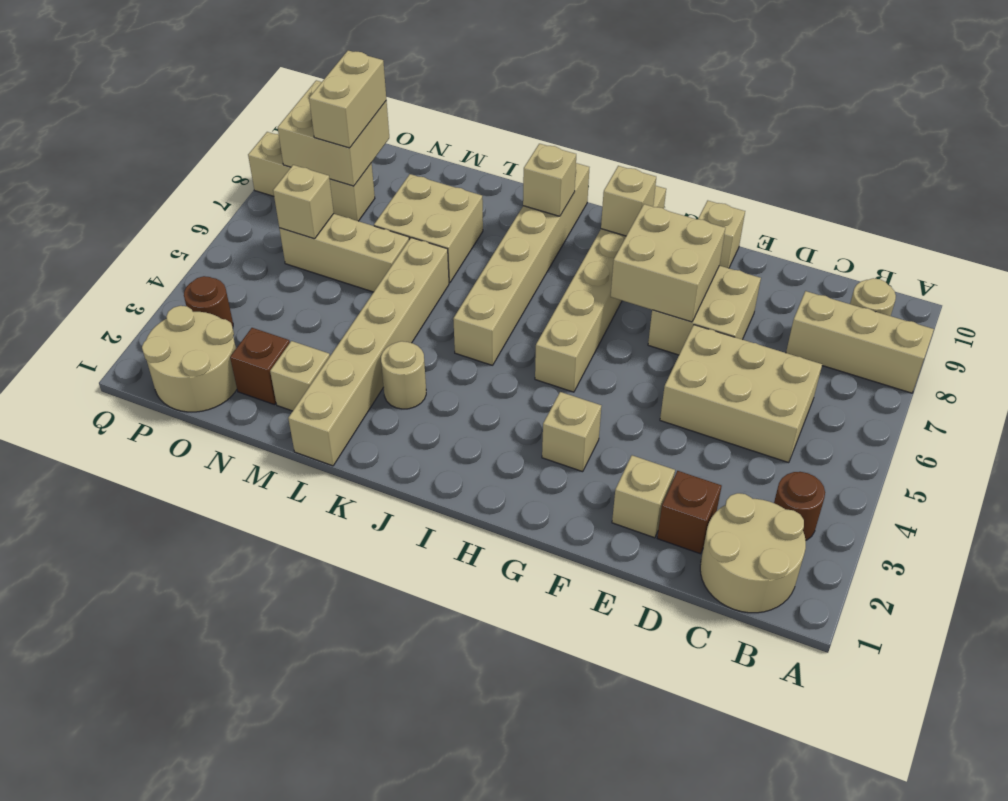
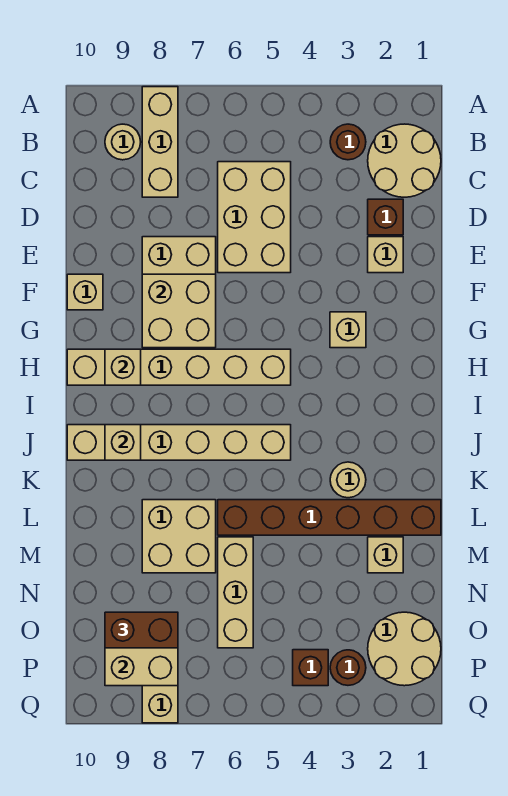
tan brick L1:L6 level 1 -> brown brick L1:L6 level 1
brown brick N2 level 1 -> brown brick P4 level 1
tan brick O6 level 2 -> none
tan brick O8:O9 level 3 -> brown brick O8:O9 level 3

